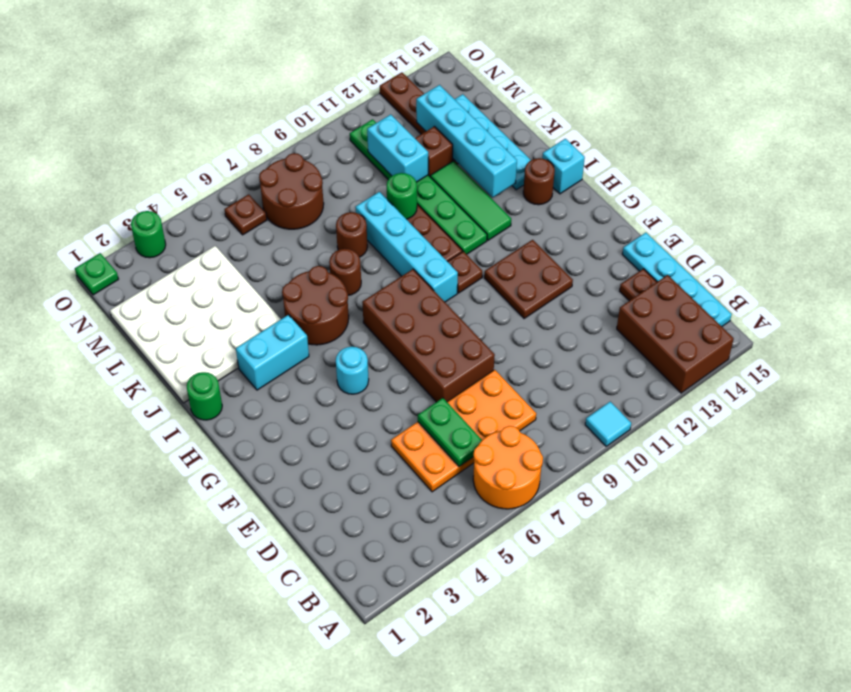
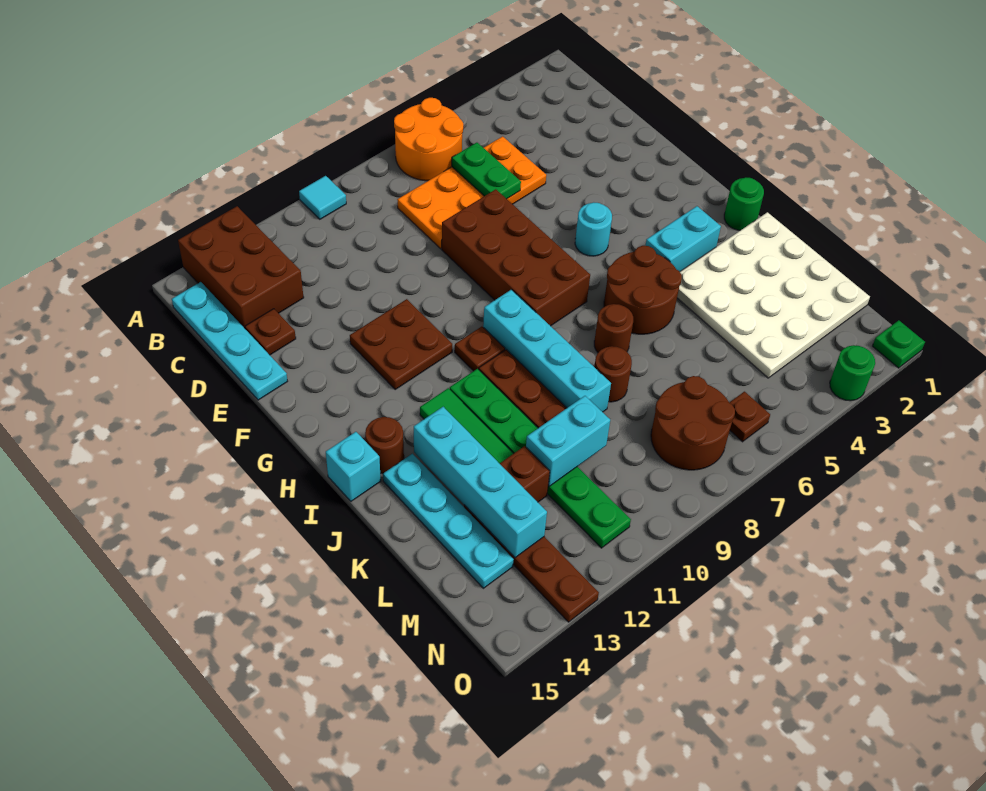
green round brick K10 level 2 -> none
cyan brick L11:M11 level 2 -> cyan brick L10:L11 level 2

